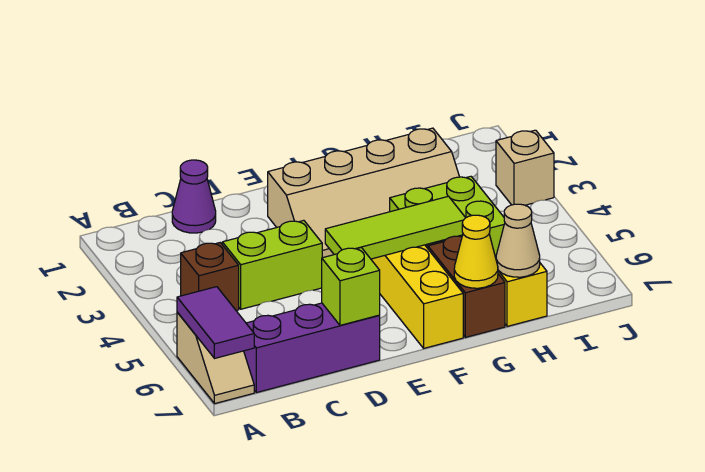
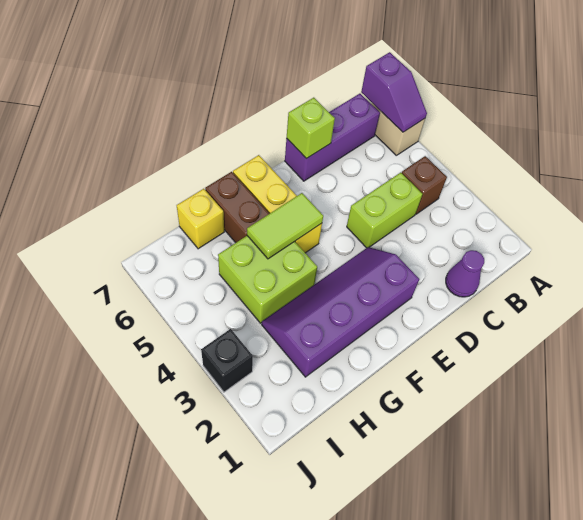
purple tile A6:A7 level 2 -> purple slope A6:A7 level 2 top 7
tan slope E2:H3 level 1 top 2 -> purple slope E2:H3 level 1 top 2
lime tile E5:G5 level 2 -> lime tile F5:G5 level 2
yellow cone G7 level 2 -> none
tan cone H7 level 2 -> none
tan brick J3 level 1 -> black brick J3 level 1

